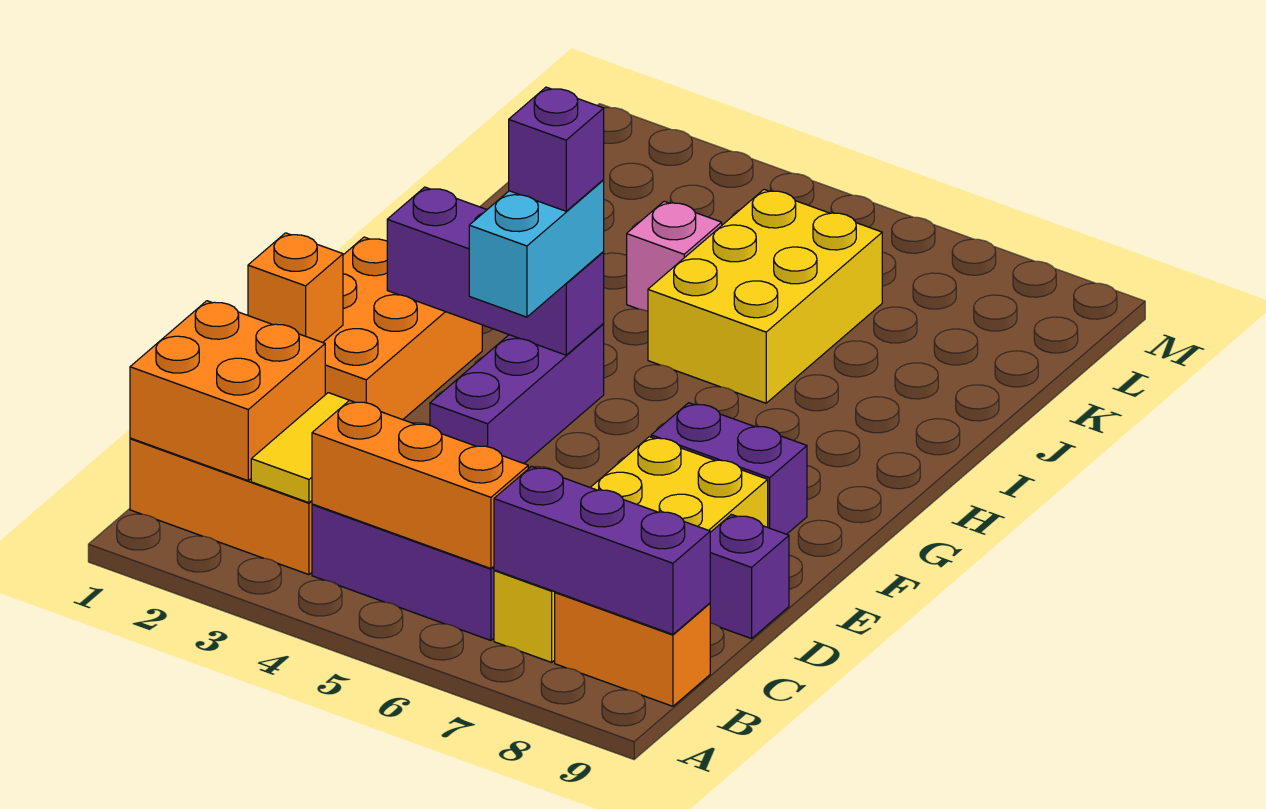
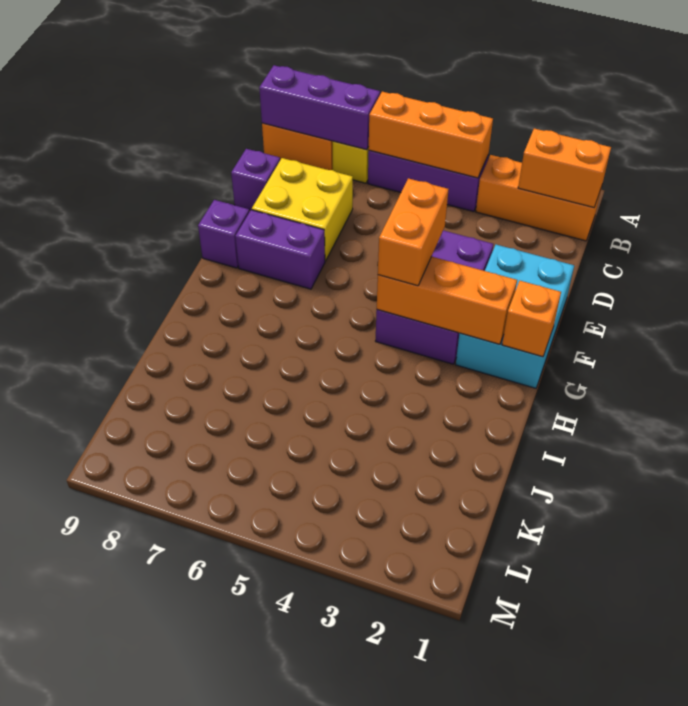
orange brick B1:C2 level 2 -> orange brick B1:B2 level 2
yellow tile B3:C3 level 2 -> none
orange brick E1:G2 level 1 -> cyan brick E1:G2 level 1
orange brick E1 level 2 -> orange brick G1 level 2
purple brick E4:G4 level 1 -> purple brick E3:G4 level 1
cyan brick F4:G4 level 3 -> orange brick F4:G4 level 3
purple brick G2:G4 level 2 -> orange brick G2:G4 level 2
purple brick G4 level 4 -> purple brick F9 level 1
yellow brick I5:K6 level 1 -> none
pink brick J4 level 1 -> none

